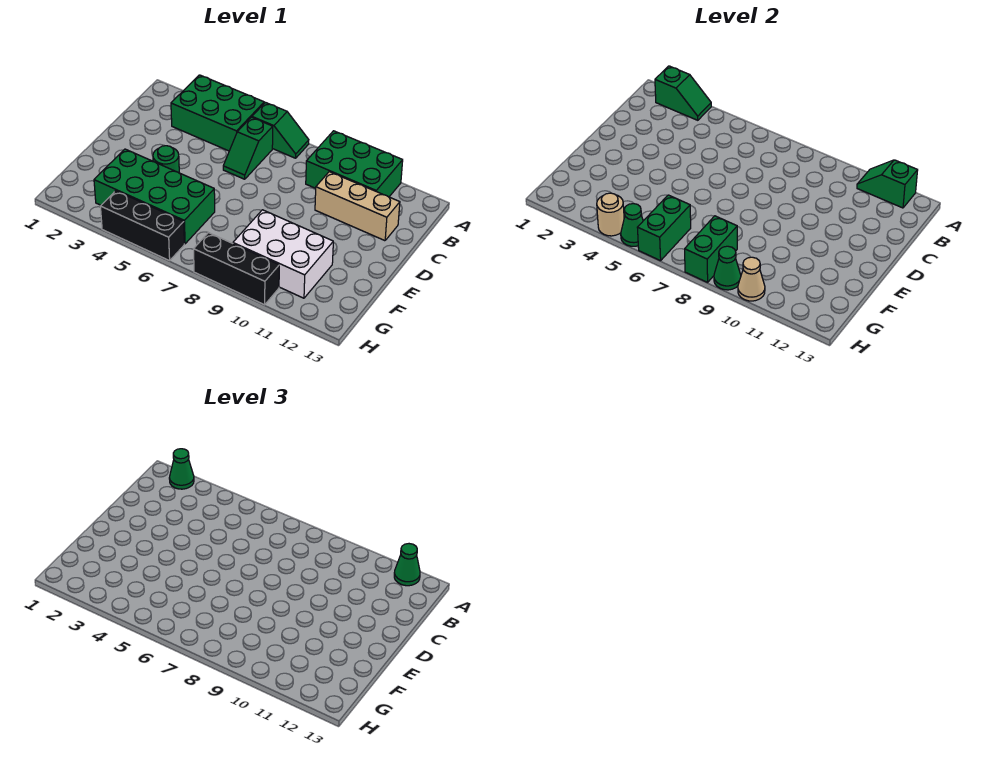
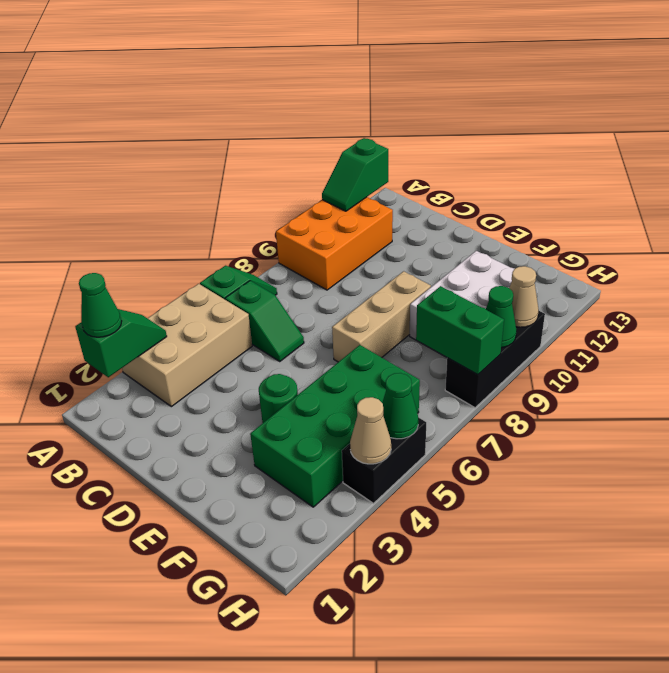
green brick A3:B5 level 1 -> tan brick A3:B5 level 1
green brick A9:B11 level 1 -> orange brick A9:B11 level 1
green cone A12 level 3 -> none
tan brick C10:C12 level 1 -> tan brick E7:E9 level 1
green brick G6:H6 level 2 -> none
black brick H4:H6 level 1 -> black brick H4:H5 level 1
tan round brick H4 level 2 -> tan cone H4 level 2

